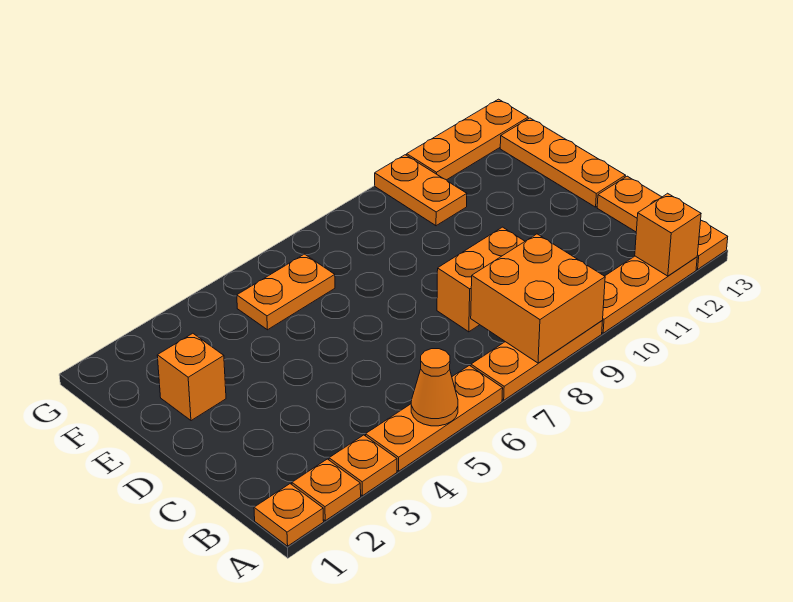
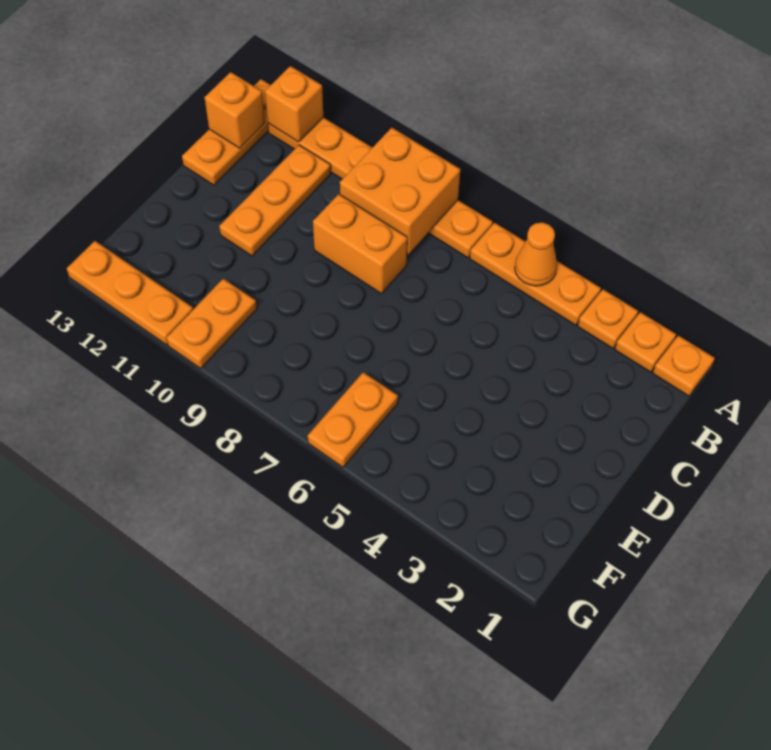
orange plate D13:F13 level 1 -> orange plate B11:D11 level 1
orange brick E2 level 1 -> orange brick B13 level 2
orange plate F5:F6 level 1 -> orange plate F6:G6 level 1

